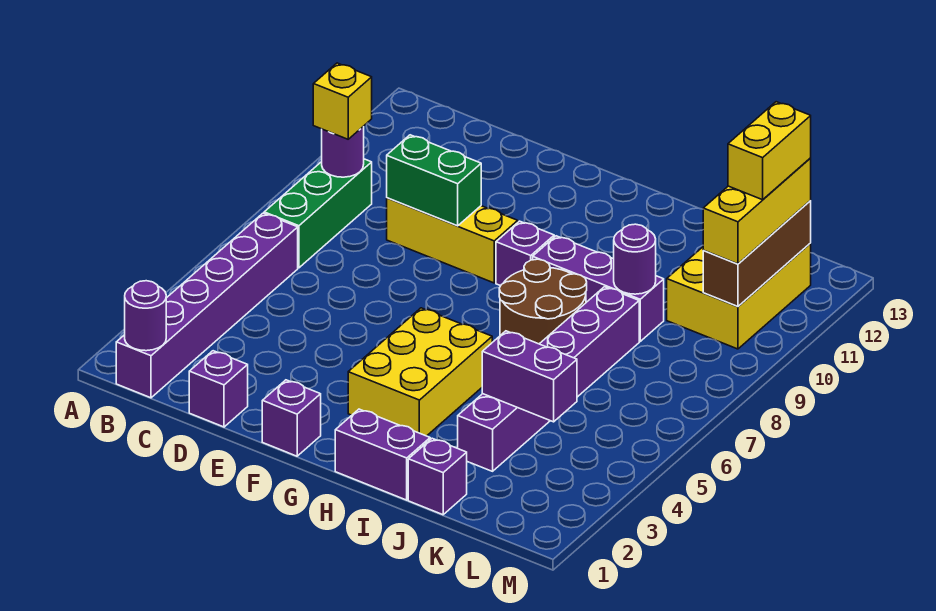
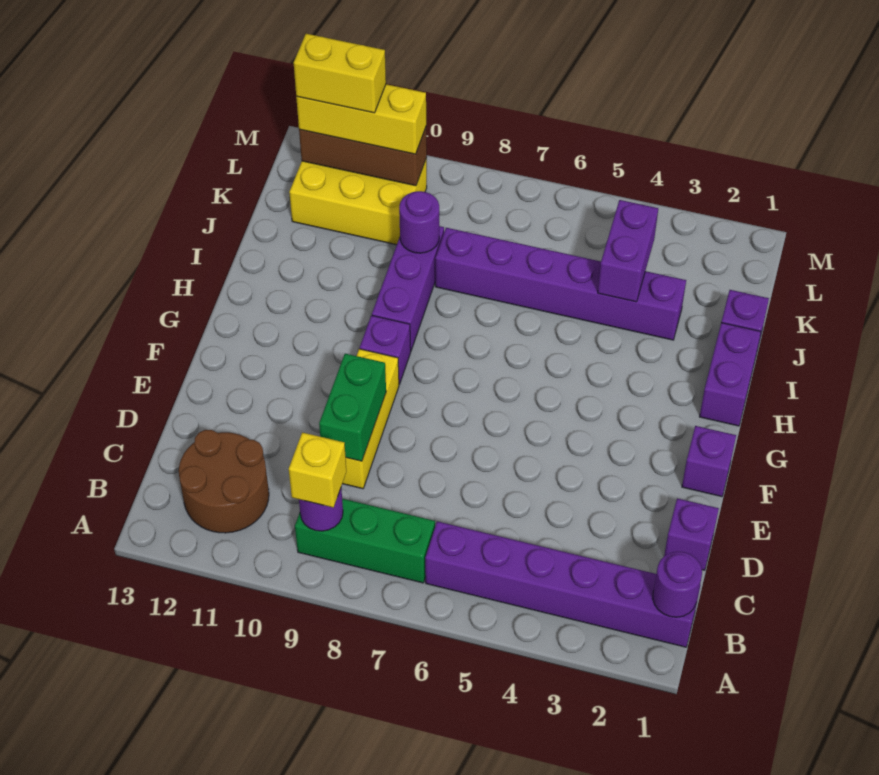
yellow brick G3:H5 level 1 -> none
brown round brick H7:I8 level 1 -> brown round brick B11:C12 level 1

